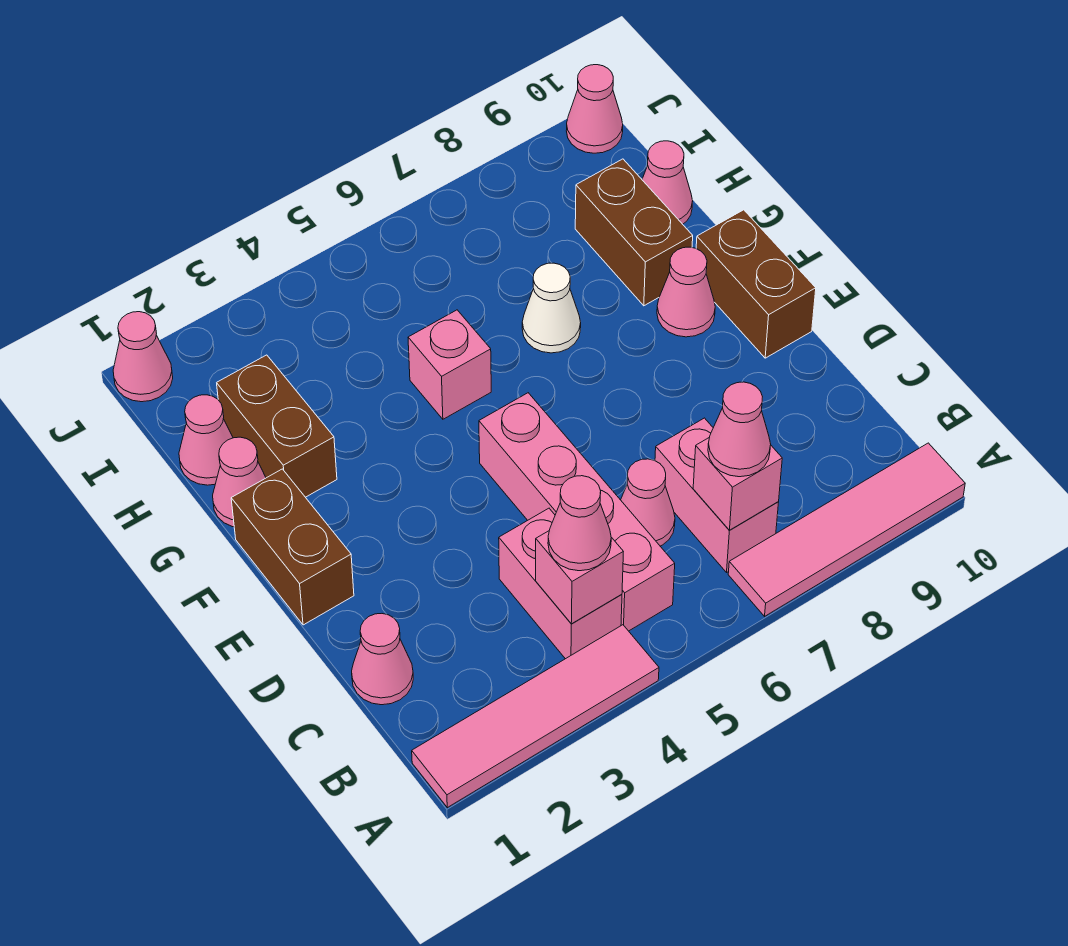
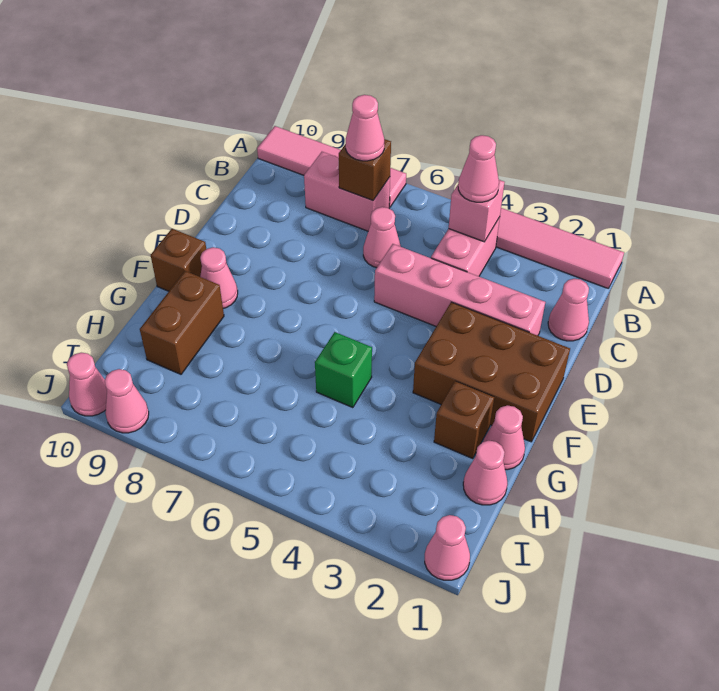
pink brick B5:E5 level 1 -> pink brick D2:D5 level 1
pink brick B7:C7 level 1 -> pink brick B7:B8 level 1
pink brick B7 level 2 -> brown brick B7 level 2
brown brick E1:F1 level 1 -> brown brick E1:F3 level 1
brown brick E10:F10 level 1 -> brown brick F10 level 1
brown brick G2:H2 level 1 -> brown brick G2 level 1
pink brick G5 level 1 -> green brick G5 level 1
white cone G7 level 1 -> none
pink cone H10 level 1 -> pink cone J9 level 1

